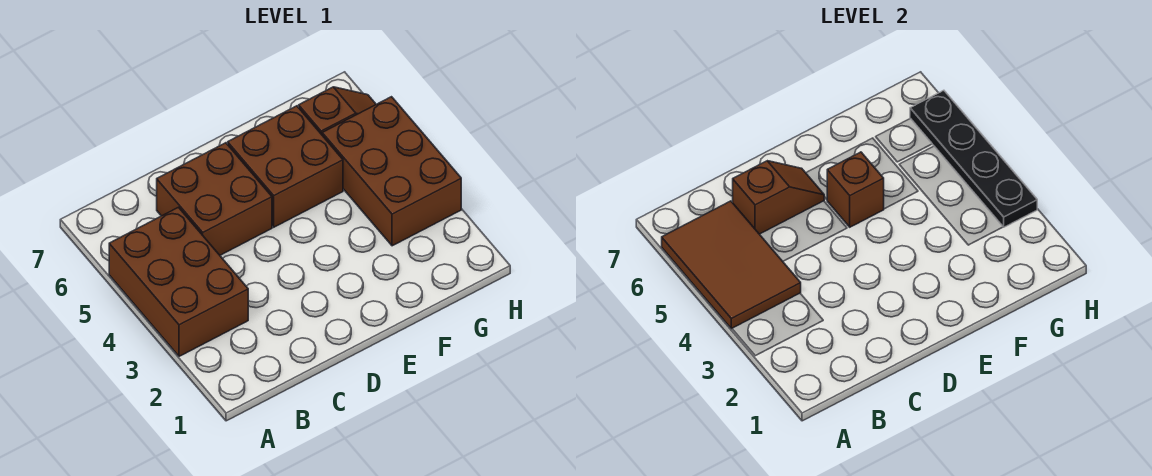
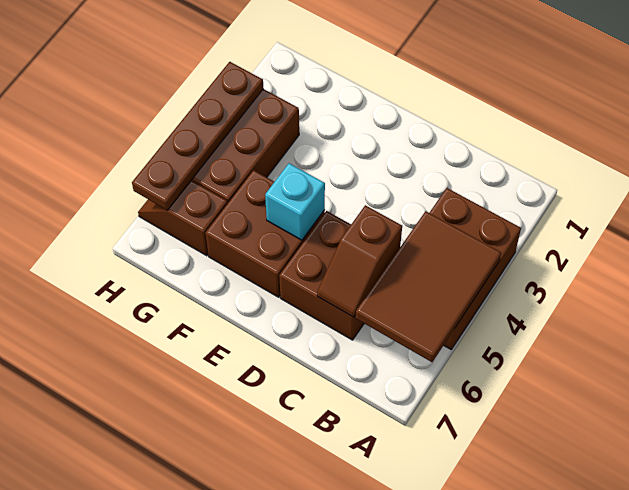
brown slope C6:D6 level 2 top C -> brown slope C5:C6 level 2 top 5
brown brick E5 level 2 -> cyan brick E5 level 2
black plate H3:H6 level 2 -> brown plate H3:H6 level 2

